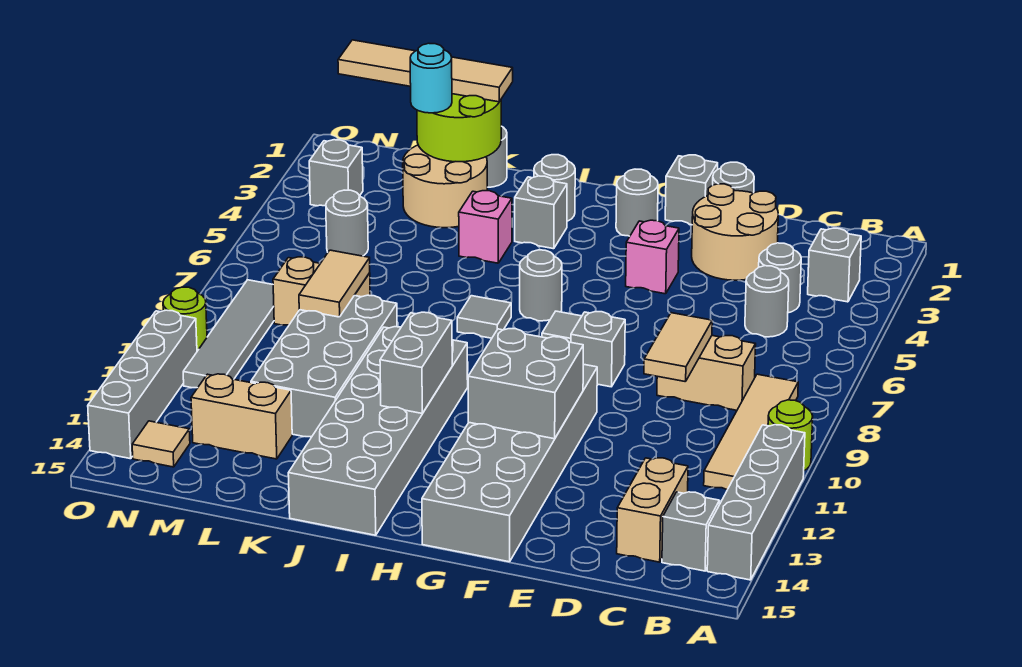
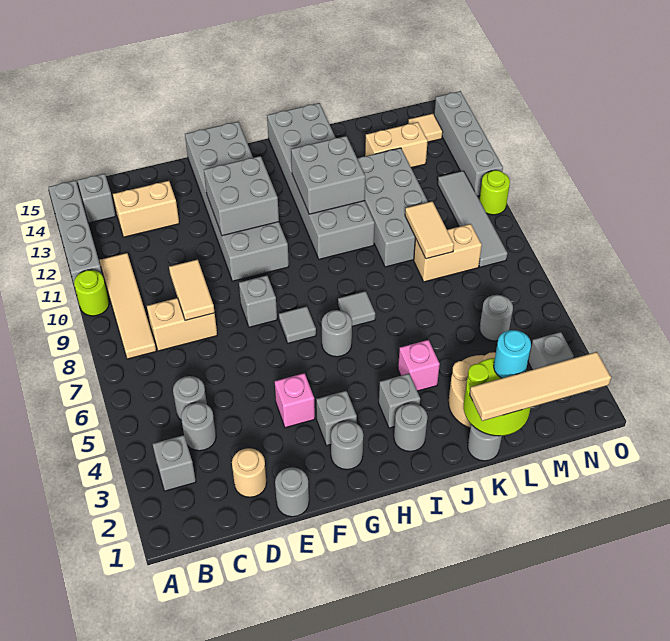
tan brick C13:C14 level 1 -> tan brick C13:D13 level 1
tan round brick D2:E3 level 1 -> tan round brick D2 level 1
grey brick F1 level 1 -> grey brick G3 level 1
grey brick I11:I12 level 2 -> grey brick I11:J12 level 2

